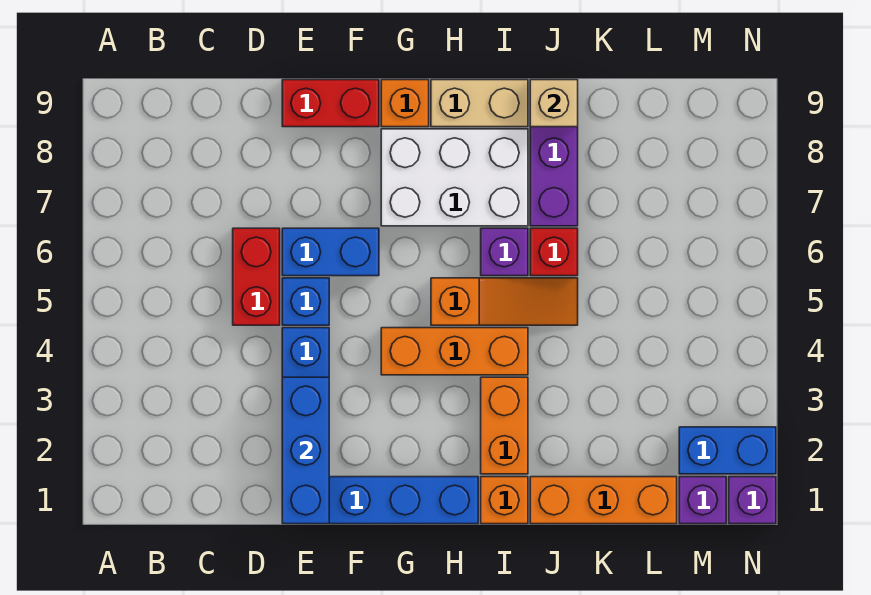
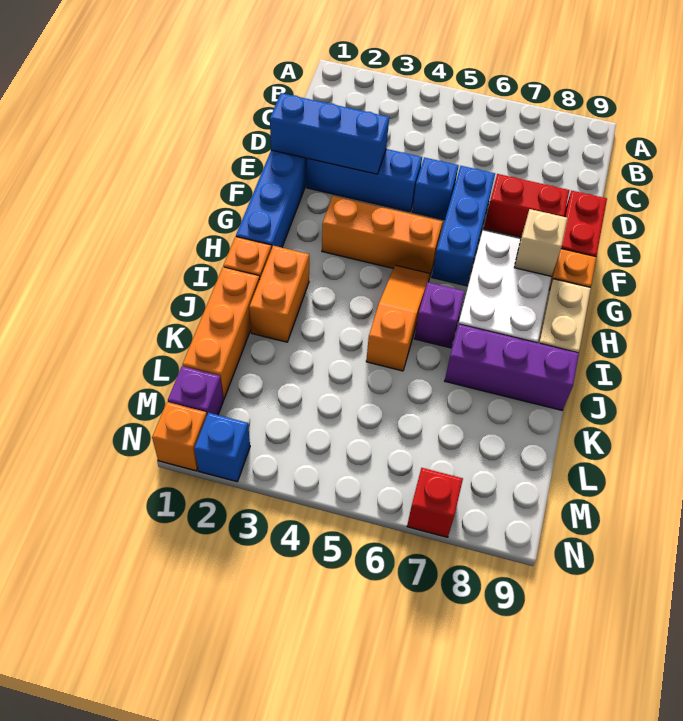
red brick D5:D6 level 1 -> red brick E7:E8 level 1
blue brick E6:F6 level 1 -> blue brick E6:G6 level 1
orange brick G4:I4 level 1 -> orange brick G3:G5 level 1
orange slope H5:J5 level 1 top H -> orange slope H5:J5 level 1 top J
orange brick I2:I3 level 1 -> orange brick I2:J2 level 1
red brick J6 level 1 -> red brick N7 level 1
tan brick J9 level 2 -> tan brick G8 level 2
blue brick M2:N2 level 1 -> blue brick N2 level 1
purple brick N1 level 1 -> orange brick N1 level 1

